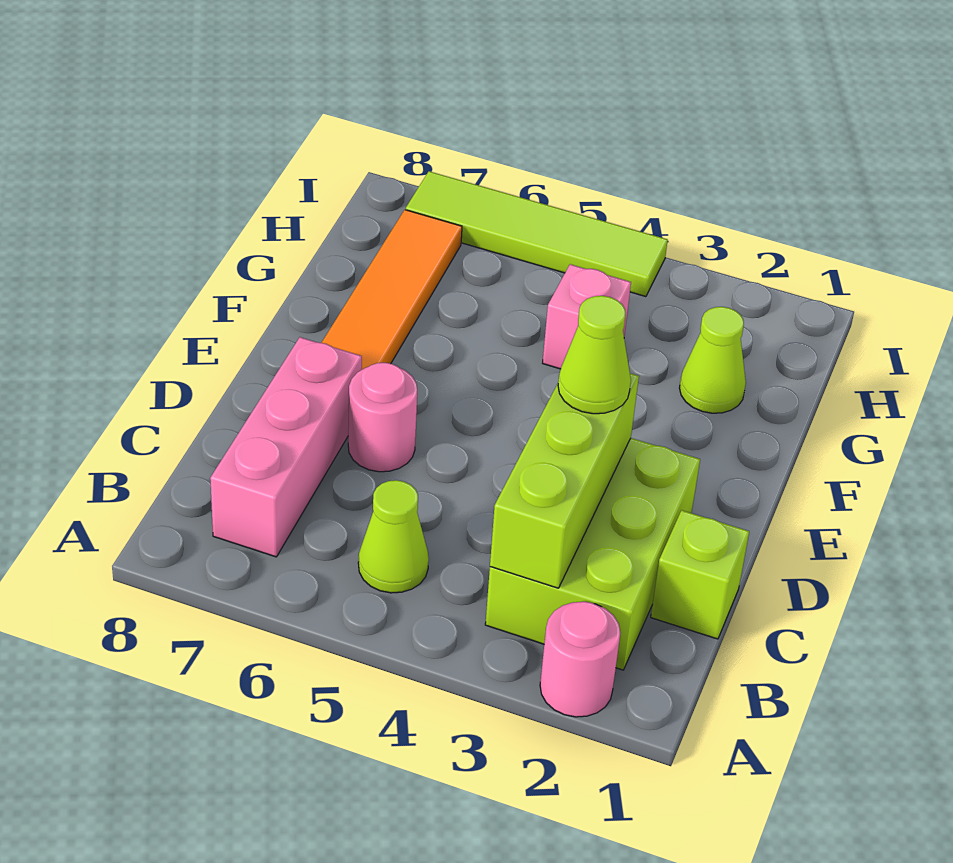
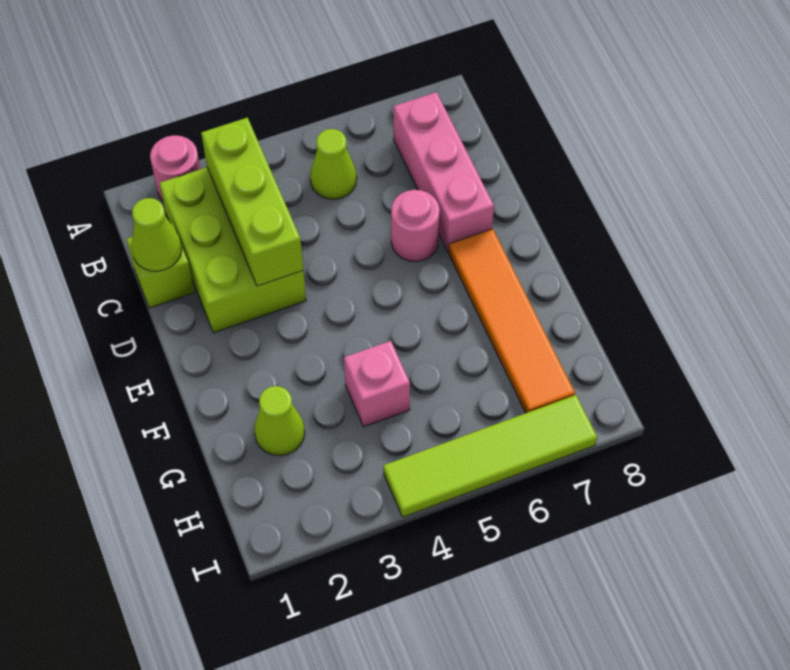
lime cone D3 level 3 -> lime cone C1 level 2

